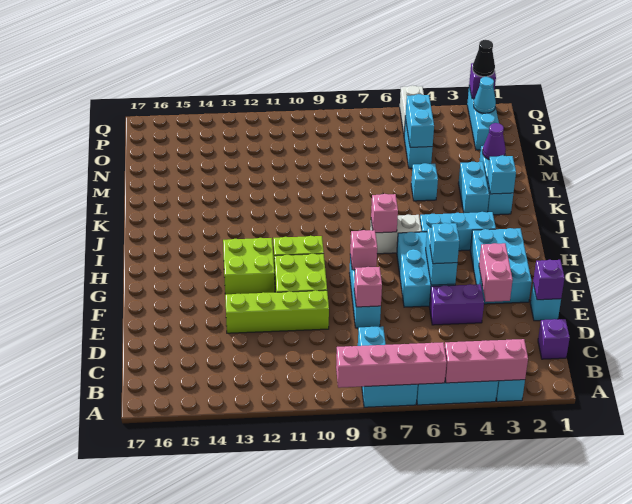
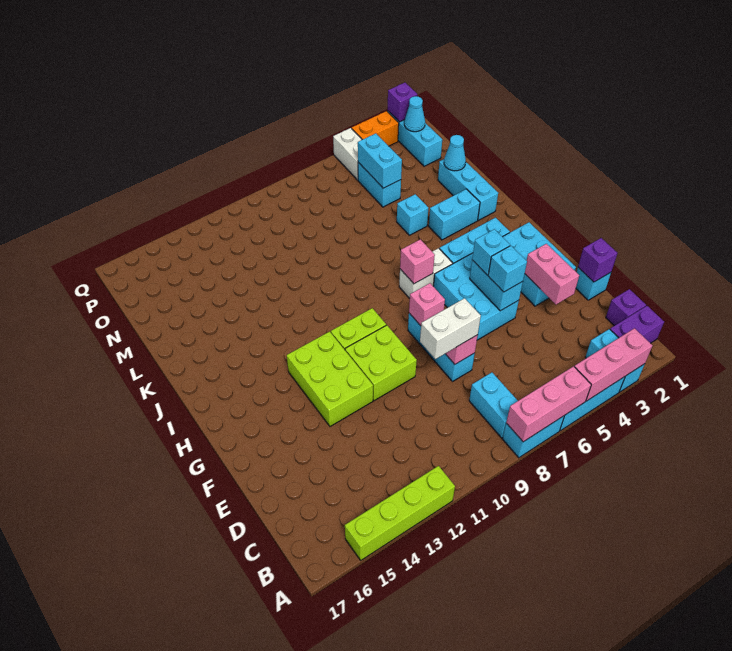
pink brick A6:A9 level 2 -> pink brick A6:A8 level 2
purple brick E4:E5 level 1 -> purple brick B1:B2 level 1
none -> white brick E8:E9 level 3
lime brick E10:E13 level 1 -> lime brick A12:A15 level 1
lime brick G12:H13 level 1 -> lime brick F12:H13 level 1
cyan brick K2 level 2 -> cyan brick G5 level 3
cyan brick K3:L3 level 1 -> cyan brick K3:K4 level 1
purple cone M2 level 2 -> cyan cone M2 level 2
black cone Q2 level 3 -> none
none -> orange brick Q3:Q4 level 1

